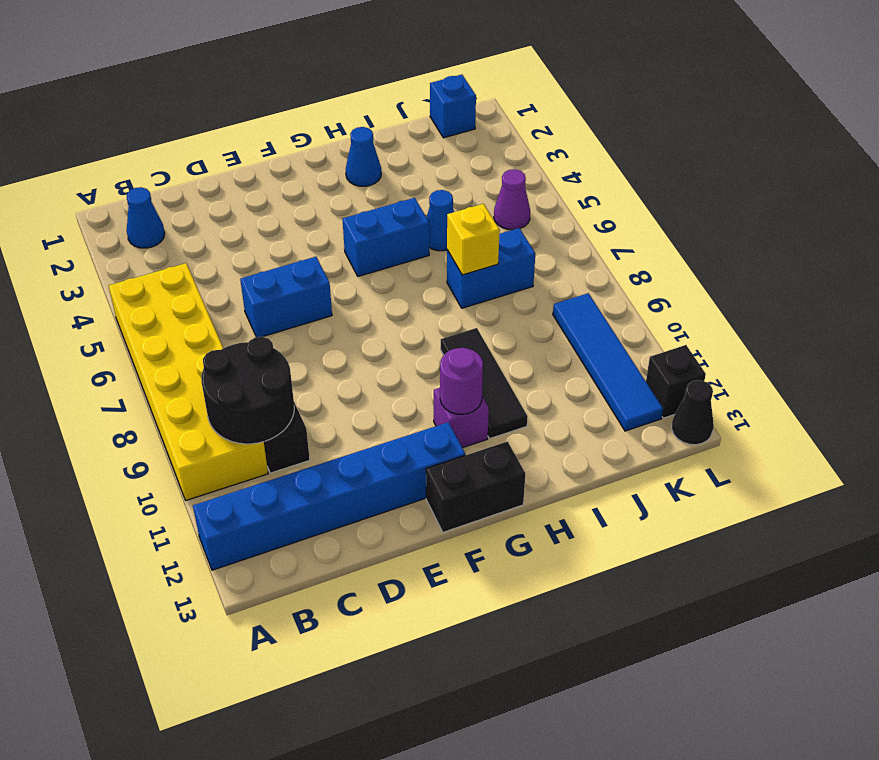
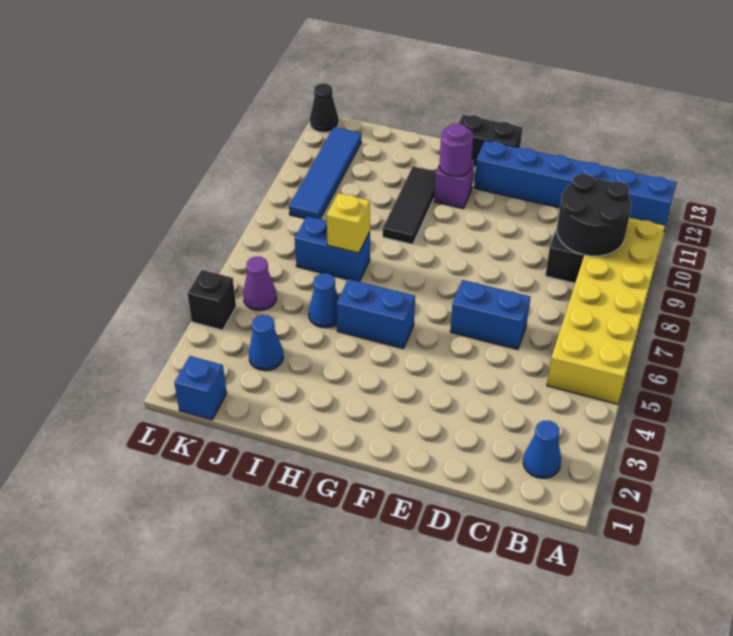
blue cone H2 level 1 -> blue cone J3 level 1
black brick L12 level 1 -> black brick L4 level 1

